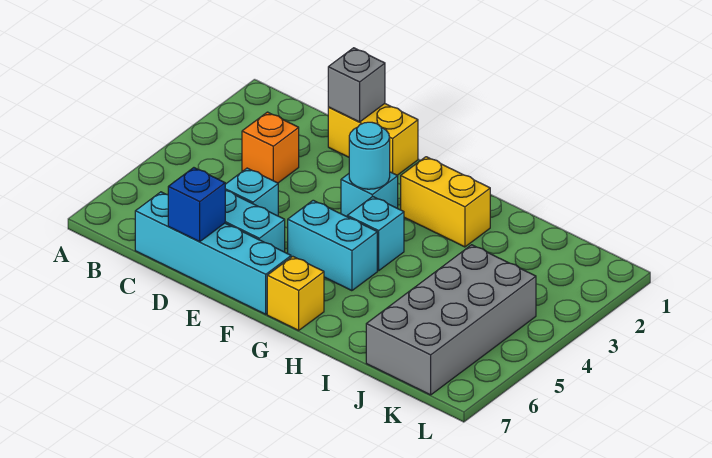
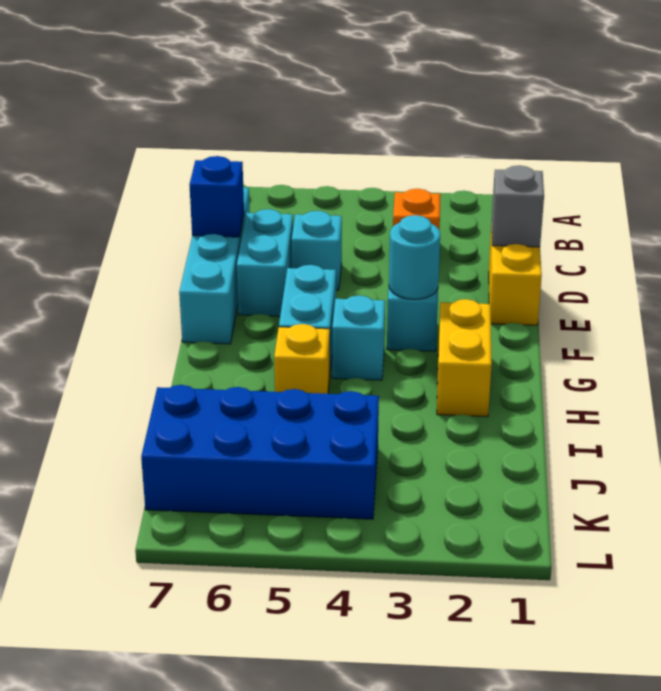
yellow brick G7 level 1 -> yellow brick H5 level 1
grey brick J4:K7 level 1 -> blue brick J4:K7 level 1

